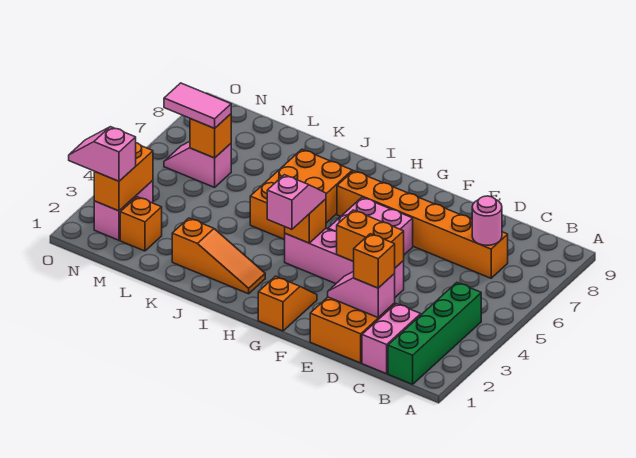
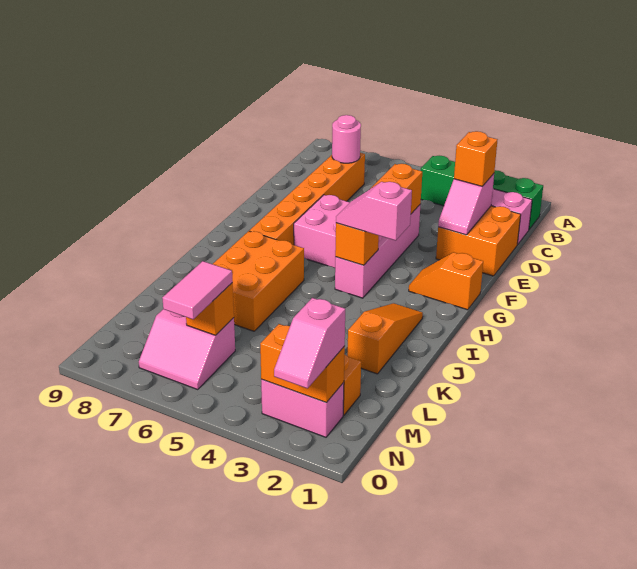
orange brick I5:J7 level 1 -> orange brick I6:K7 level 1
pink slope M6:N6 level 1 top M -> pink slope M6:N7 level 1 top M

